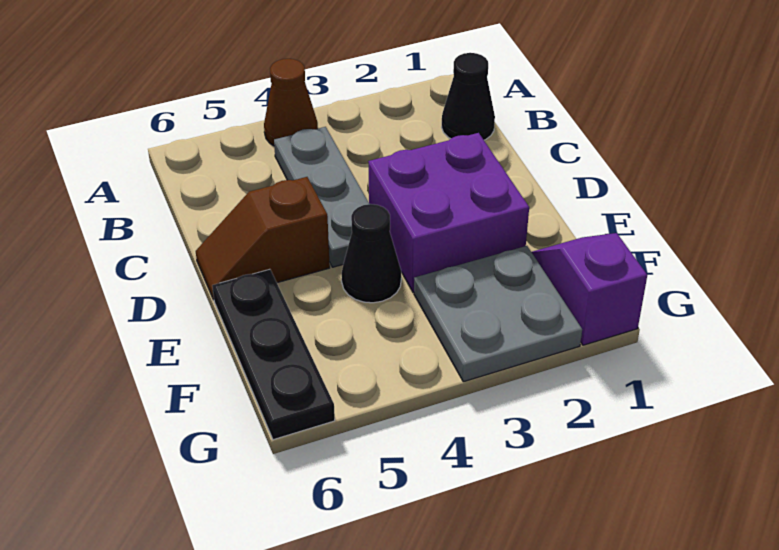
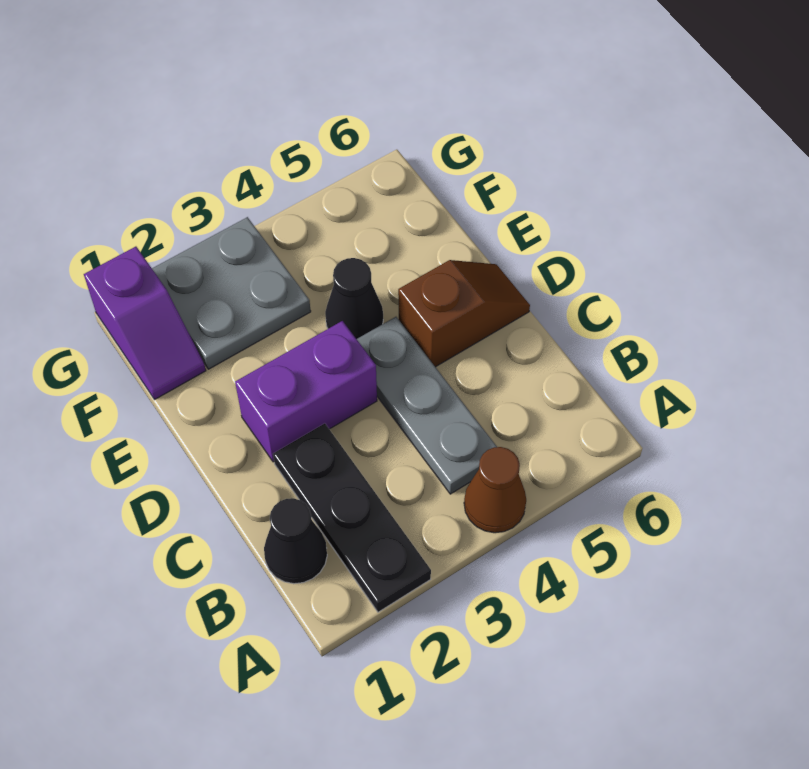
purple brick D2:E3 level 1 -> purple brick D2:D3 level 1
black plate E6:G6 level 1 -> black plate A2:C2 level 1

